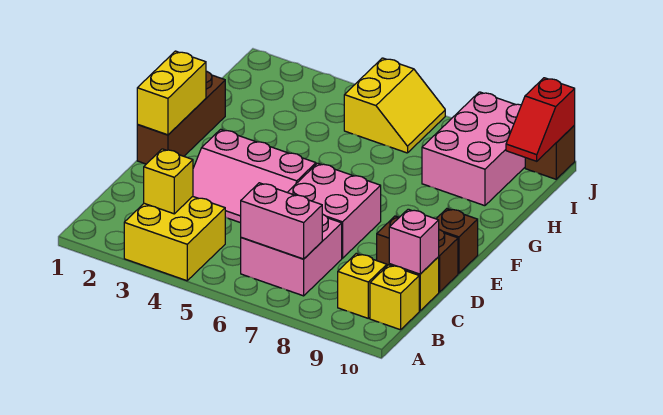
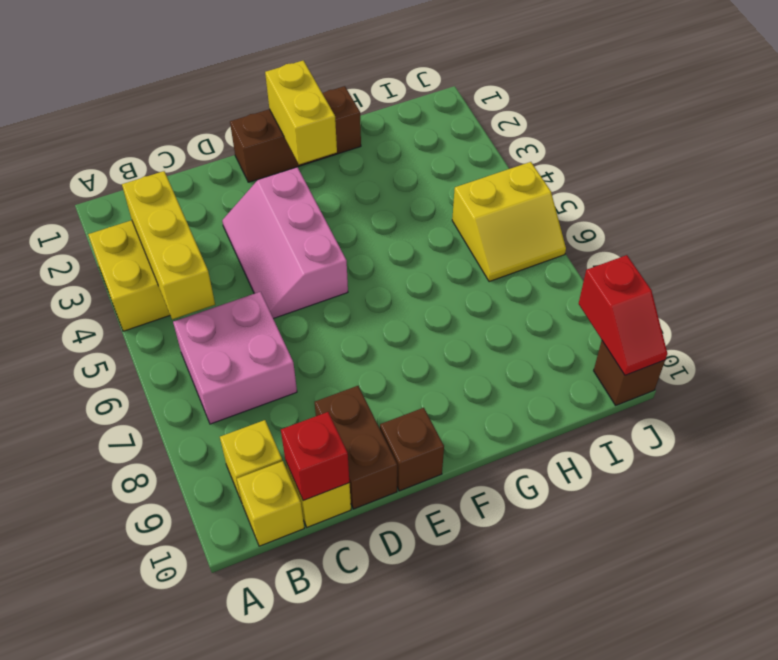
yellow brick B3 level 2 -> yellow brick B3:B5 level 2
pink brick B6:B7 level 2 -> none
pink brick C10 level 2 -> red brick C10 level 2
pink brick D6:E7 level 1 -> none
yellow brick E1:F1 level 2 -> yellow brick F1:F2 level 2
pink brick H8:J9 level 1 -> none
red slope I10:J10 level 2 top J -> red slope J9:J10 level 2 top 9

